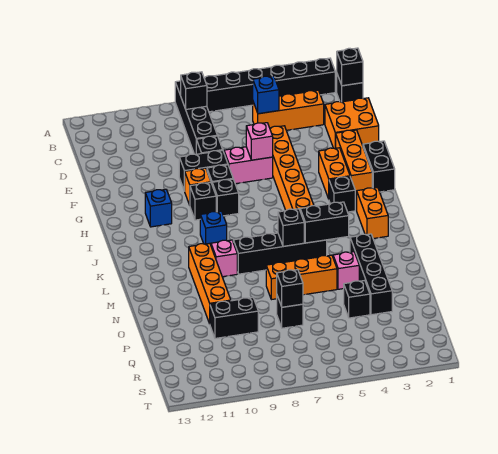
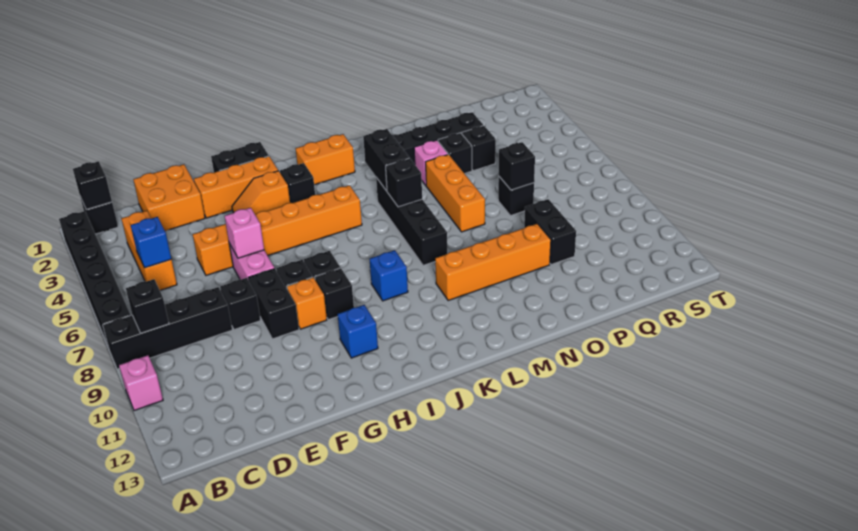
orange brick G3:H3 level 1 -> orange slope G3:H3 level 1 top H
pink brick L9 level 1 -> pink brick A10 level 1
none -> black brick O4 level 1

